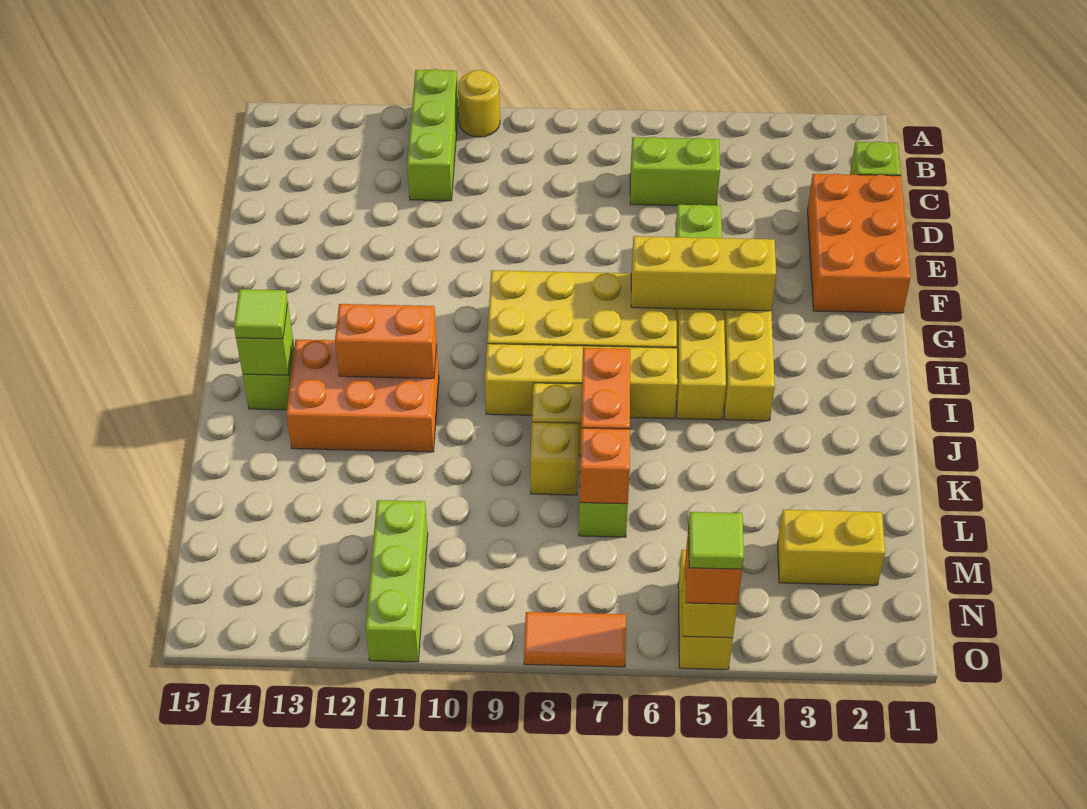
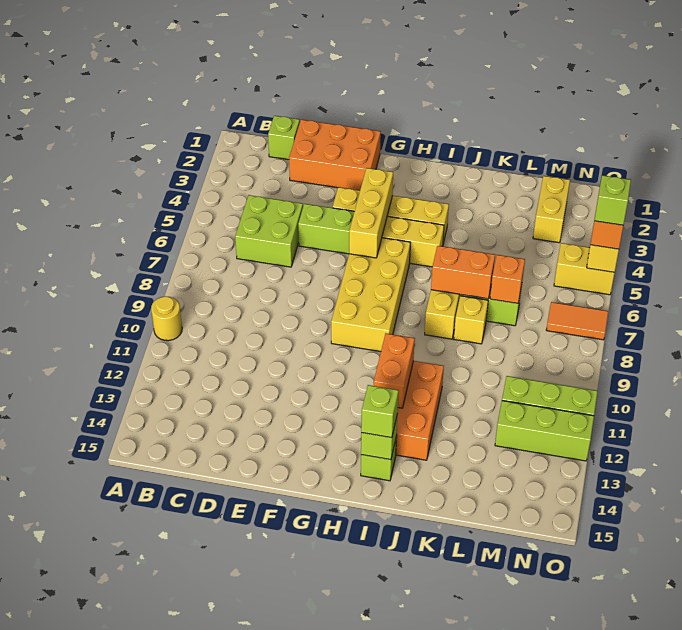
lime brick A11:C11 level 1 -> lime brick M12:O12 level 1
lime brick C5:C6 level 1 -> lime brick C5:D6 level 1
yellow brick I6:I9 level 1 -> none
lime tile I14 level 3 -> lime brick I14 level 3
lime tile O5 level 4 -> lime brick O5 level 4
orange tile O7:O8 level 1 -> orange tile N7:O7 level 1

